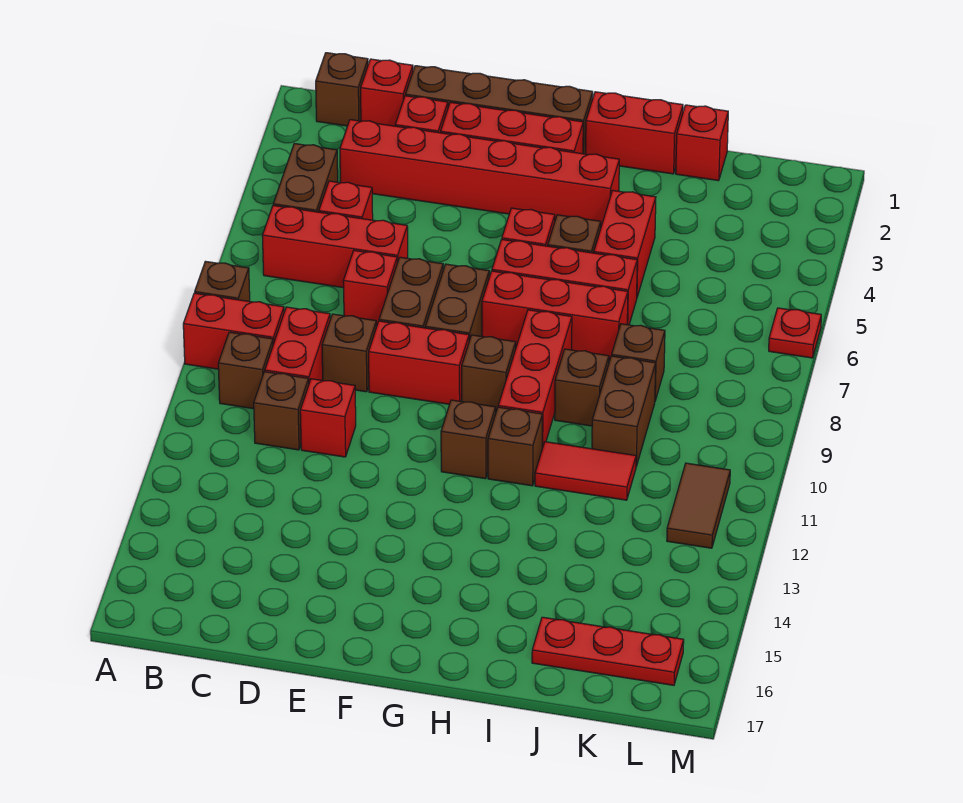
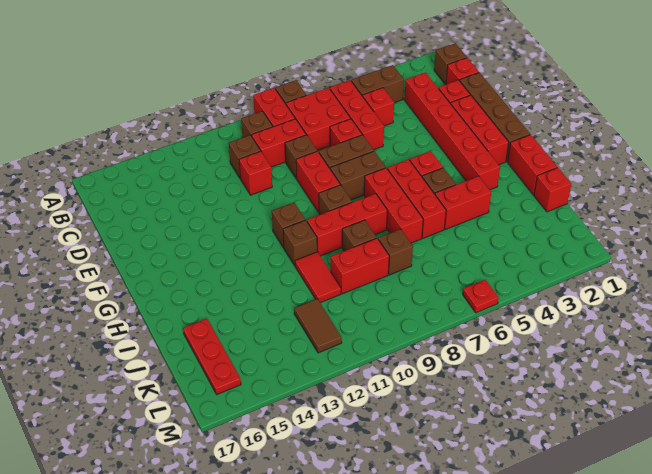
none -> red brick B7:C8 level 1
brown brick J9:J10 level 1 -> red brick J9:J10 level 1
brown tile L11:L12 level 1 -> brown tile K12:L12 level 1

